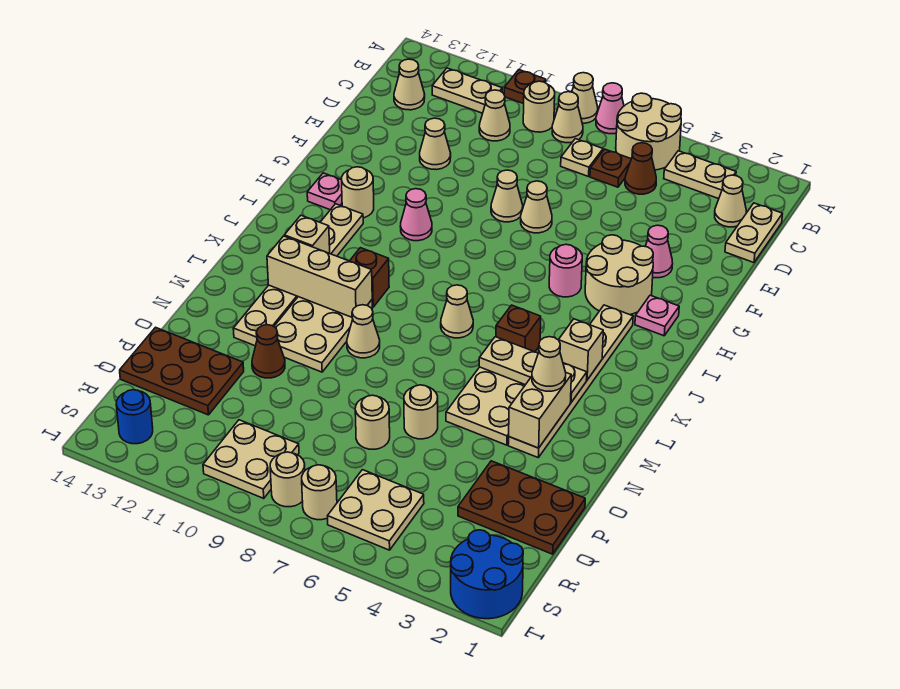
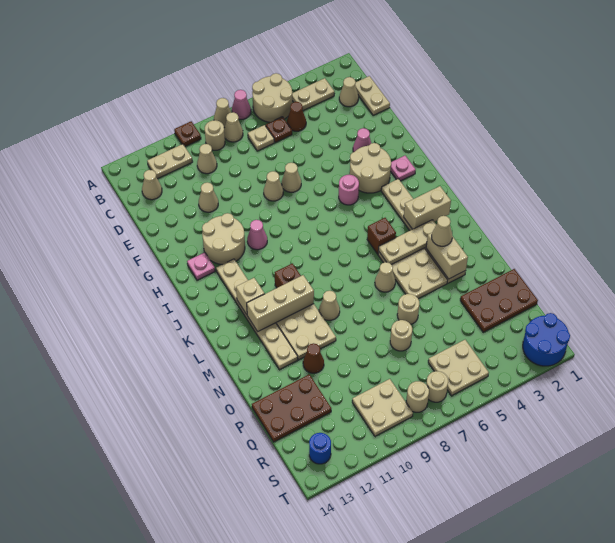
tan round brick H12 level 1 -> tan round brick G11:H12 level 1
tan brick K3 level 2 -> tan brick K2:K3 level 2
tan cone K7 level 1 -> tan cone M6 level 1

